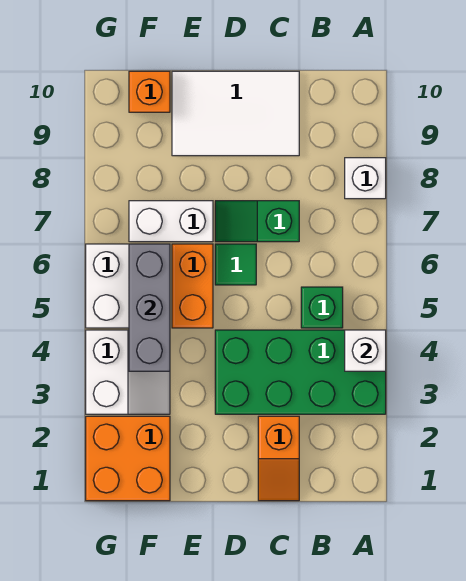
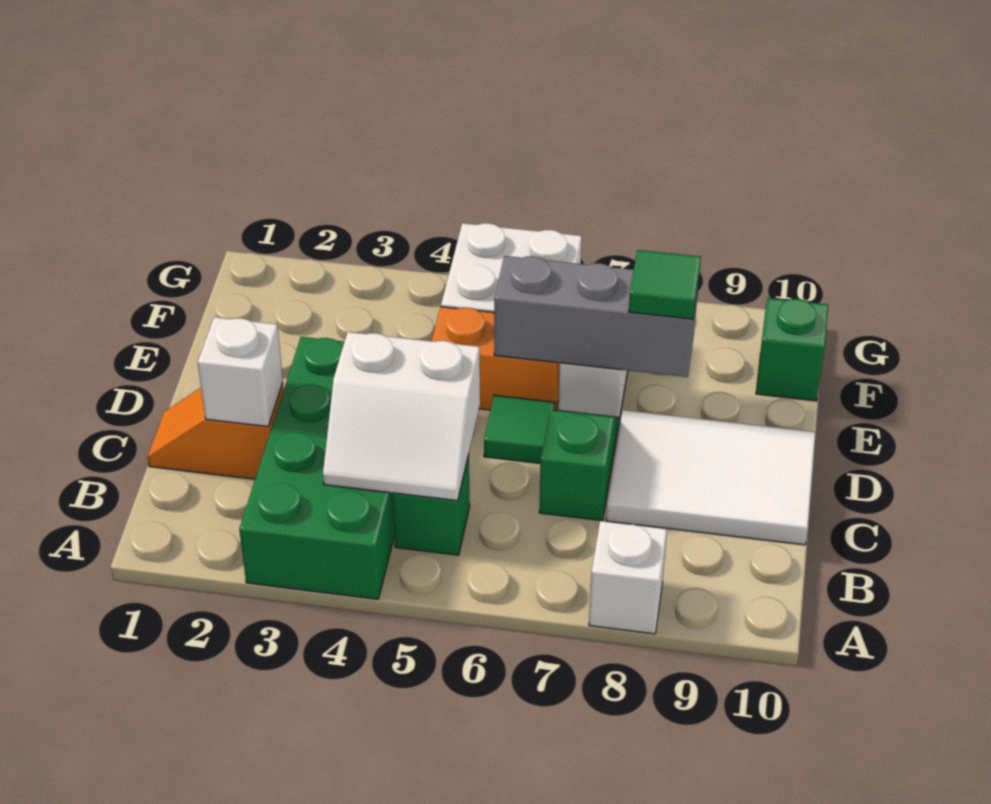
white brick A4 level 2 -> white brick C2 level 2
white tile C9:E10 level 1 -> white tile C8:D10 level 1
none -> green tile E8 level 3
orange brick F1:G2 level 1 -> none
white slope F3:G4 level 1 top G -> white slope B4:C5 level 2 top C
grey brick F4:F6 level 2 -> grey brick E6:E8 level 2
orange brick F10 level 1 -> green brick F10 level 1

